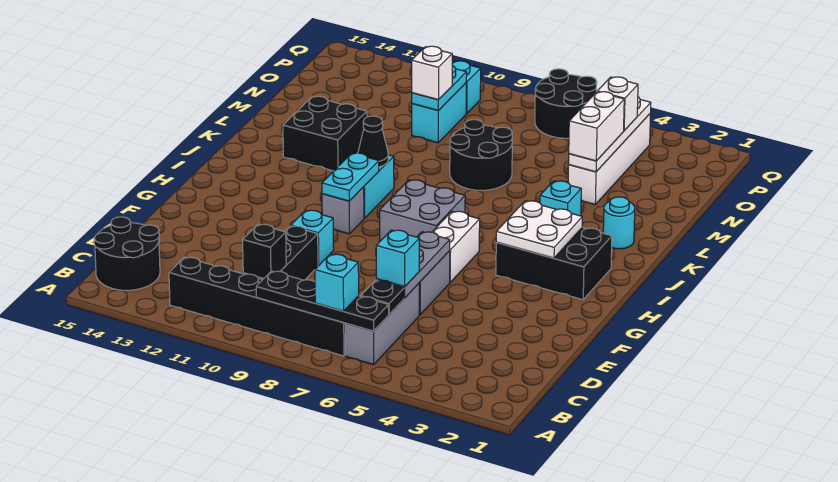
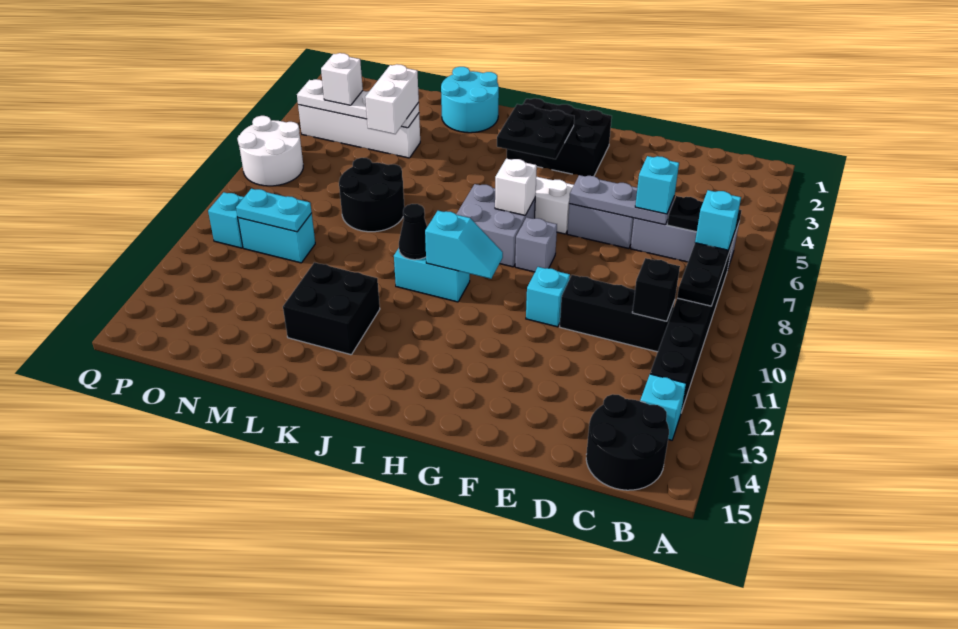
black brick H2:I4 level 1 -> black brick G2:I3 level 1
white plate H3:I4 level 2 -> black plate H3:I4 level 2
grey brick H10 level 1 -> grey brick G8 level 1
cyan plate H10:I10 level 2 -> cyan slope H10:I10 level 2 top I
cyan round brick K2 level 1 -> cyan round brick K1:L2 level 1
cyan brick K4 level 1 -> cyan brick B13 level 1
white brick M4:N4 level 3 -> white brick M4:M5 level 3
white brick N10 level 3 -> white brick H7 level 2
black round brick P6:Q7 level 1 -> white round brick P6:Q7 level 1

